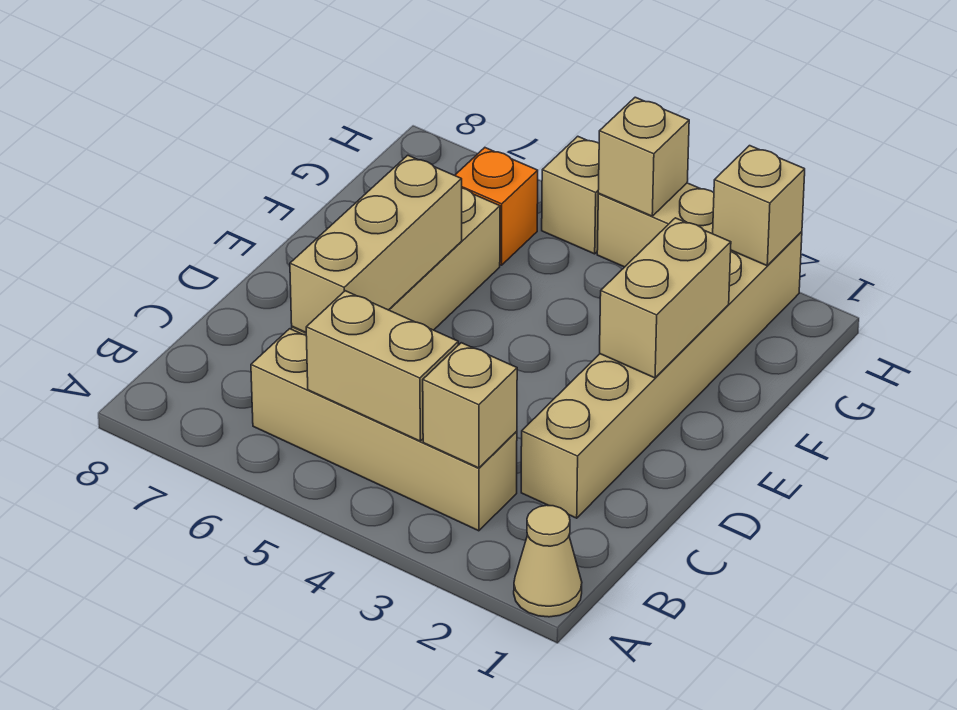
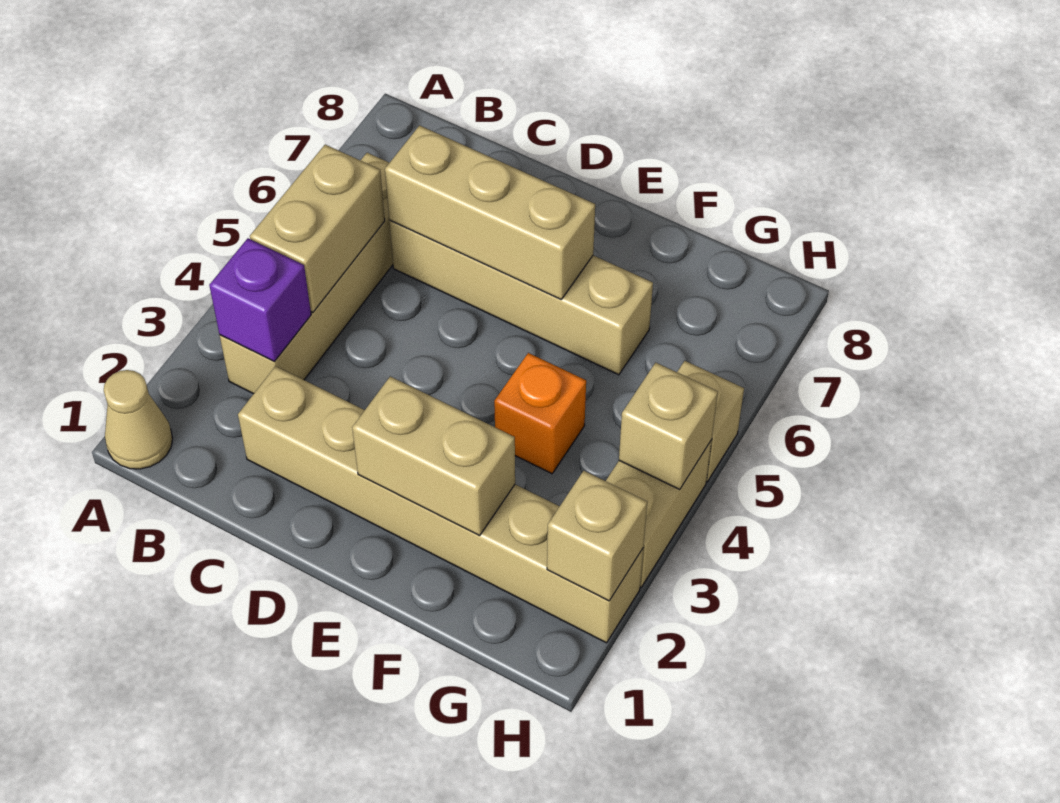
tan brick B3 level 2 -> purple brick B3 level 2
orange brick G6 level 1 -> orange brick F4 level 1

